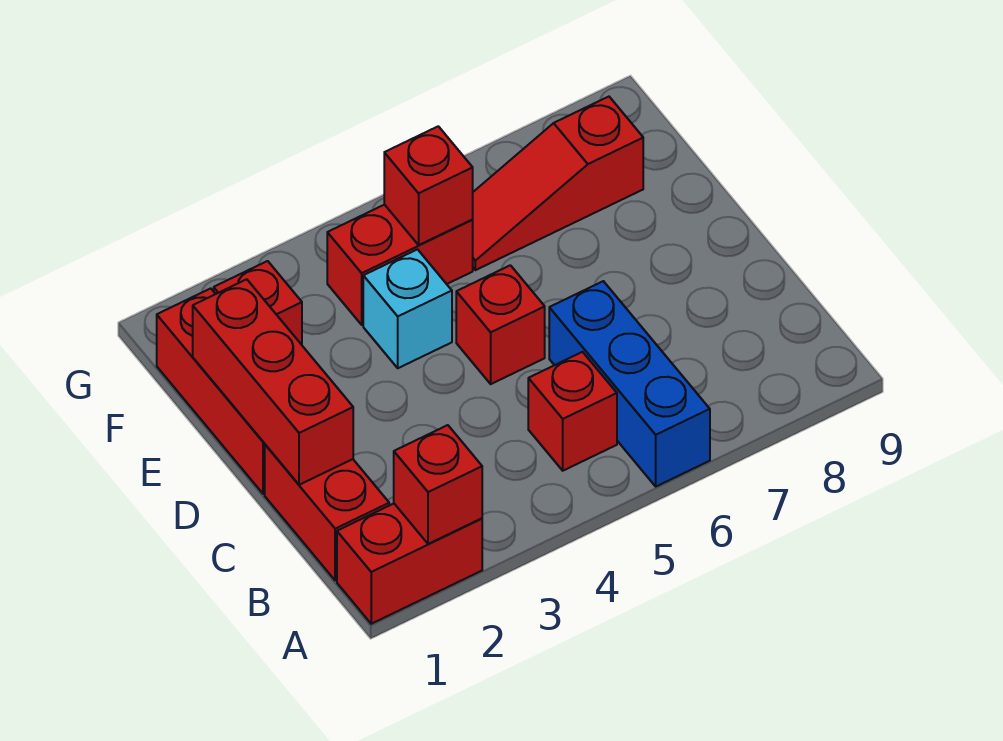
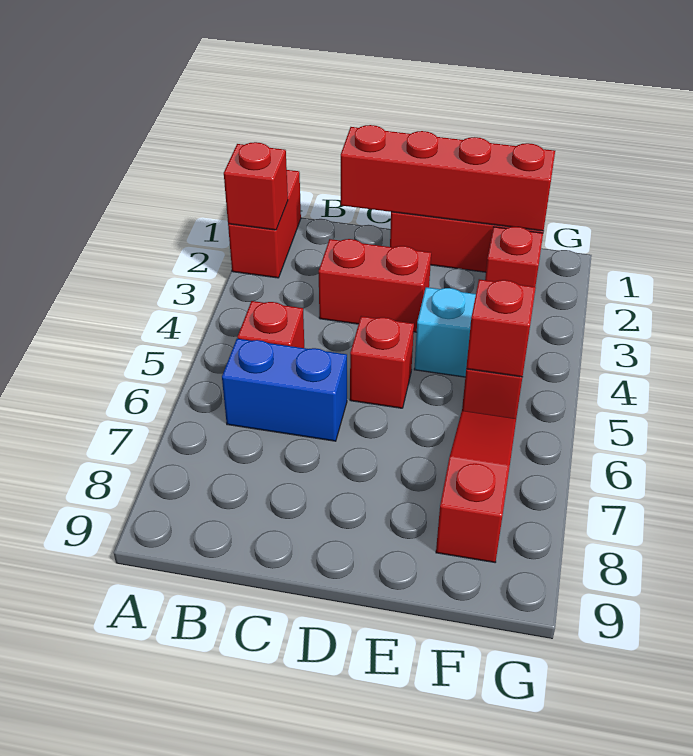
blue brick A6:C6 level 1 -> blue brick B6:C6 level 1
red brick B1:C1 level 1 -> red brick C3:D3 level 1
red brick C1:E1 level 2 -> red brick C1:F1 level 2

